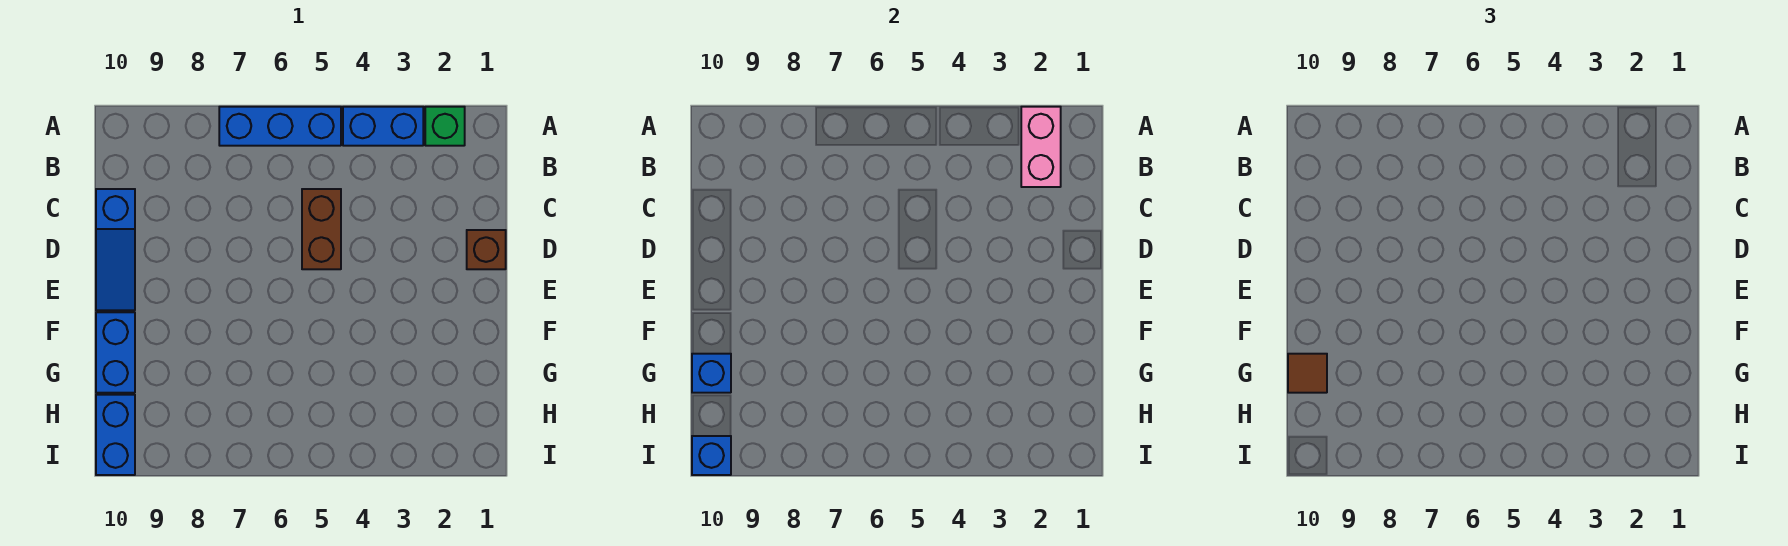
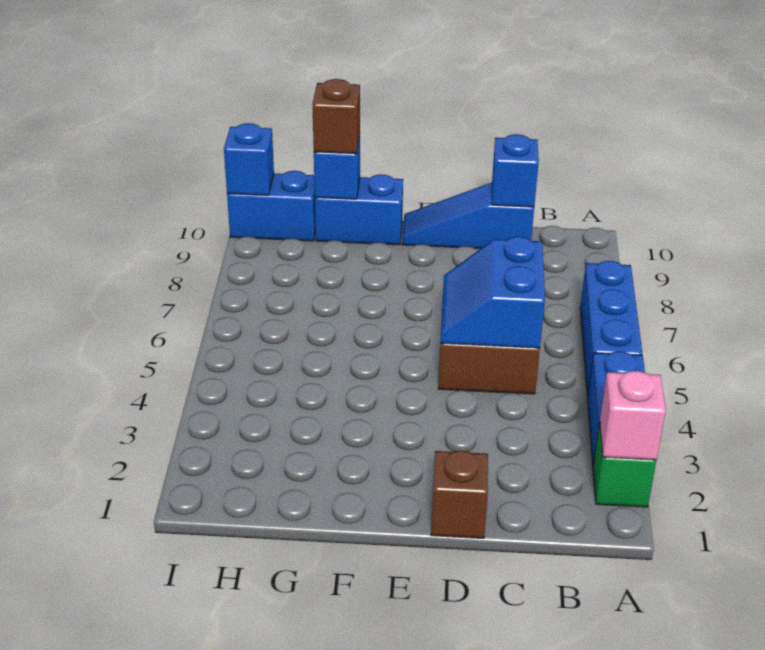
pink brick A2:B2 level 2 -> pink brick A2 level 2
none -> blue slope C5:D6 level 2 top C
none -> blue brick C10 level 2
brown tile G10 level 3 -> brown brick G10 level 3

